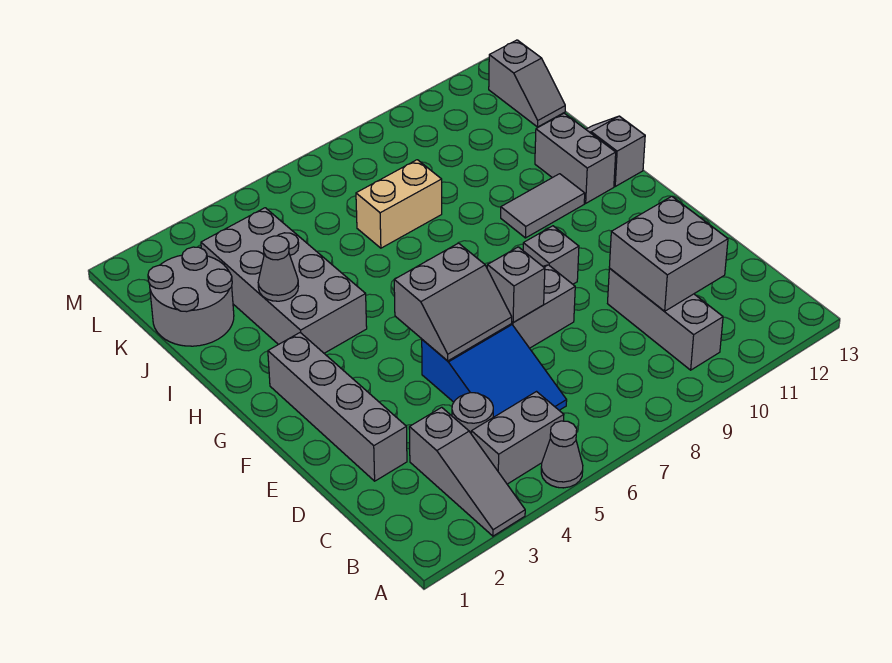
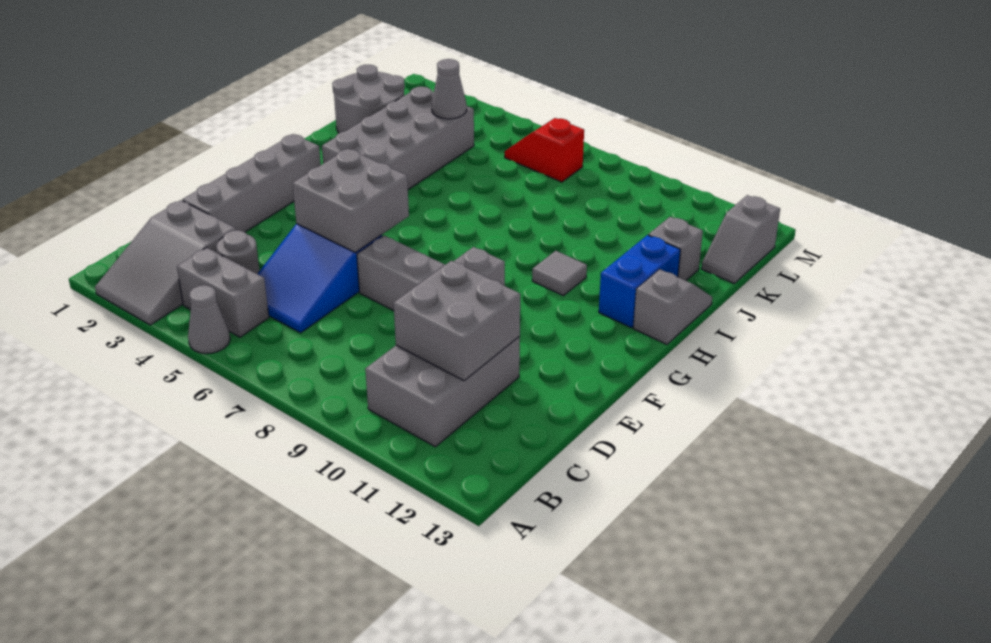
grey slope A3:C3 level 1 top C -> grey slope A2:C3 level 1 top C
grey brick B10:D10 level 1 -> grey brick B10:D11 level 1
grey slope E5:F6 level 2 top F -> grey brick E5:F6 level 2
grey brick E7 level 2 -> grey brick J12 level 1
grey tile H10:H11 level 1 -> grey tile H10 level 1
grey brick H12:I12 level 1 -> blue brick H12:I12 level 1
grey cone I3 level 2 -> grey cone K4 level 2
tan brick J7:J8 level 1 -> none
none -> red slope L6:L7 level 1 top 7

